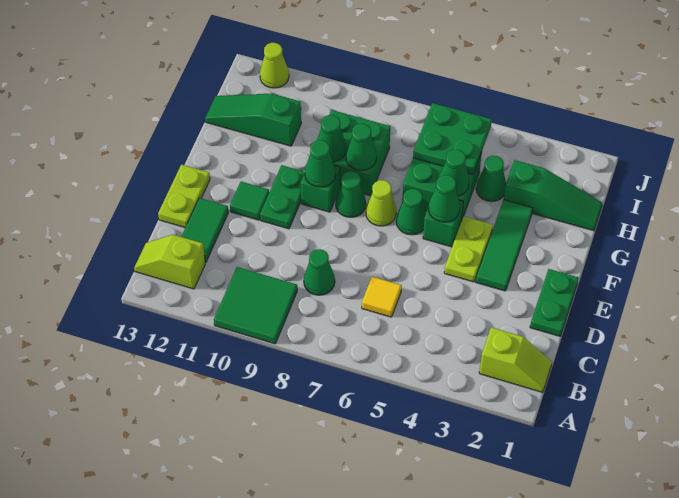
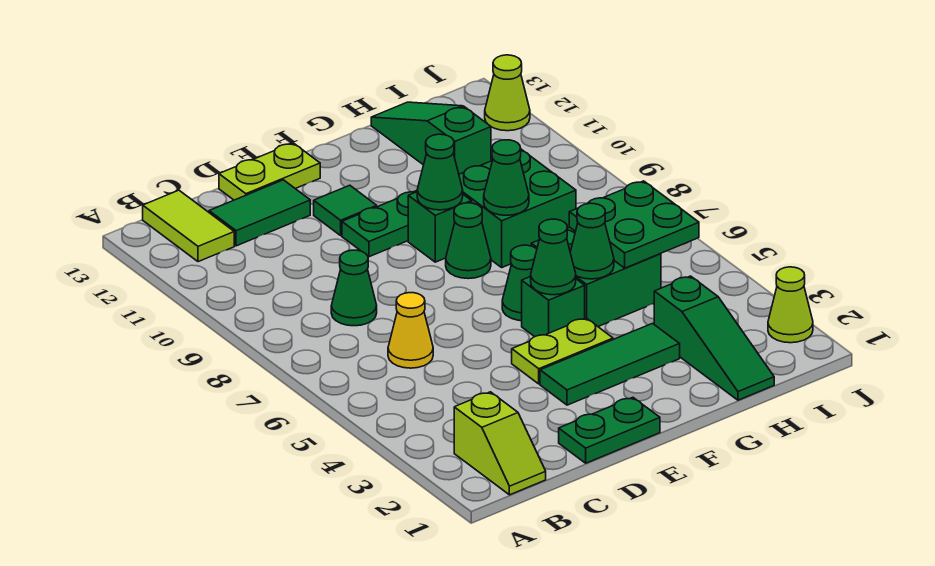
green tile A9:B10 level 1 -> none
lime slope B12:B13 level 1 top 12 -> lime tile B12:B13 level 1
yellow tile C6 level 1 -> yellow cone C6 level 1
lime cone F7 level 1 -> lime cone J2 level 1
green cone G9 level 2 -> none
green cone H4 level 1 -> none

